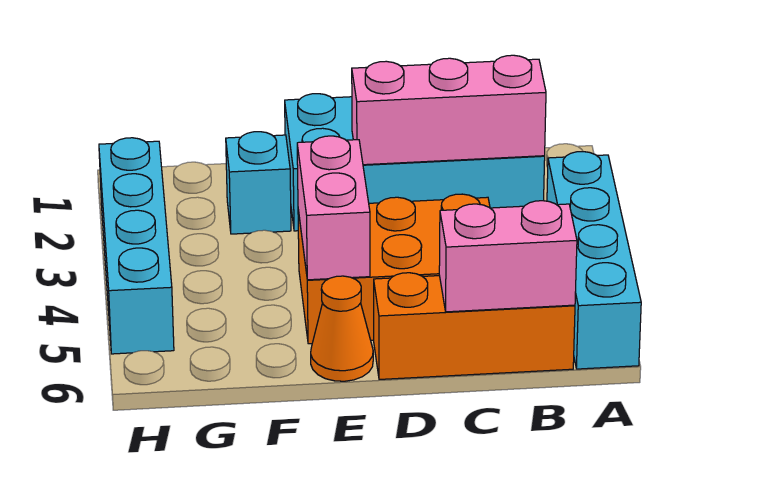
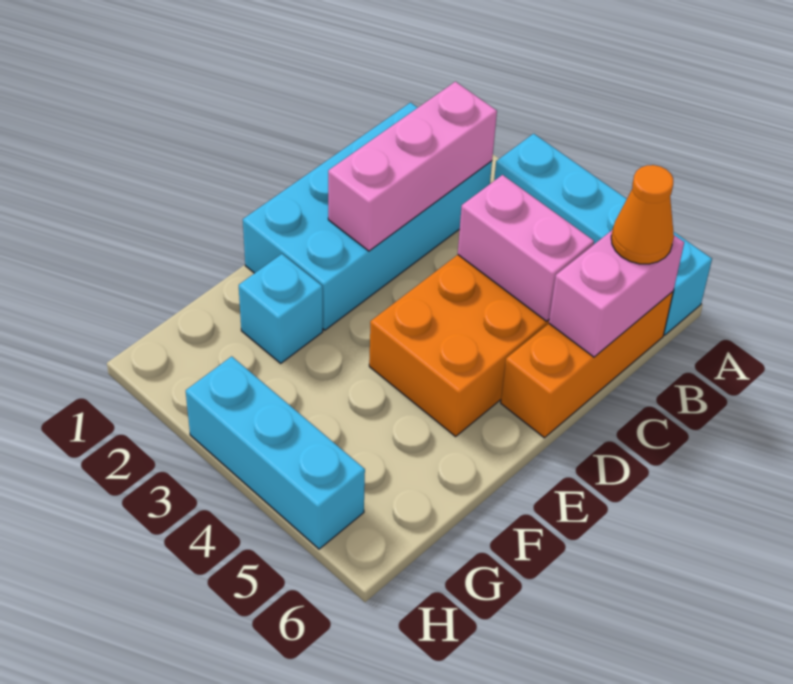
pink brick E4:E5 level 2 -> pink brick C4:C5 level 2
orange cone E6 level 1 -> orange cone B6 level 3
cyan brick H2:H5 level 1 -> cyan brick H3:H5 level 1

